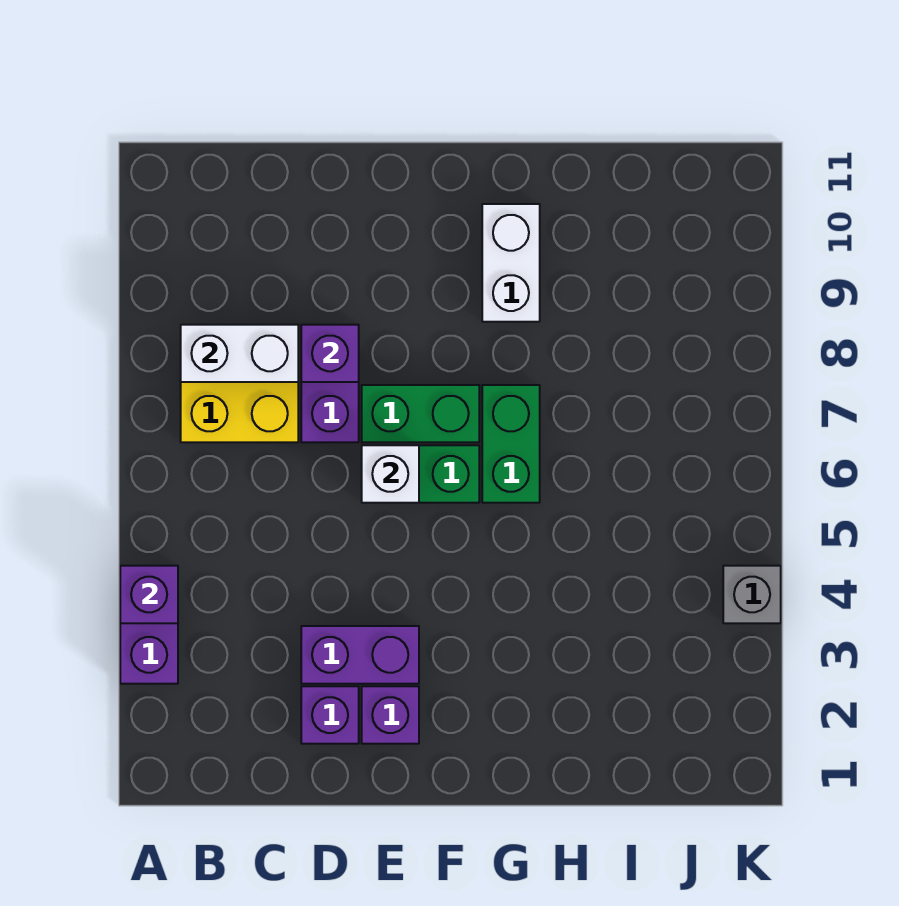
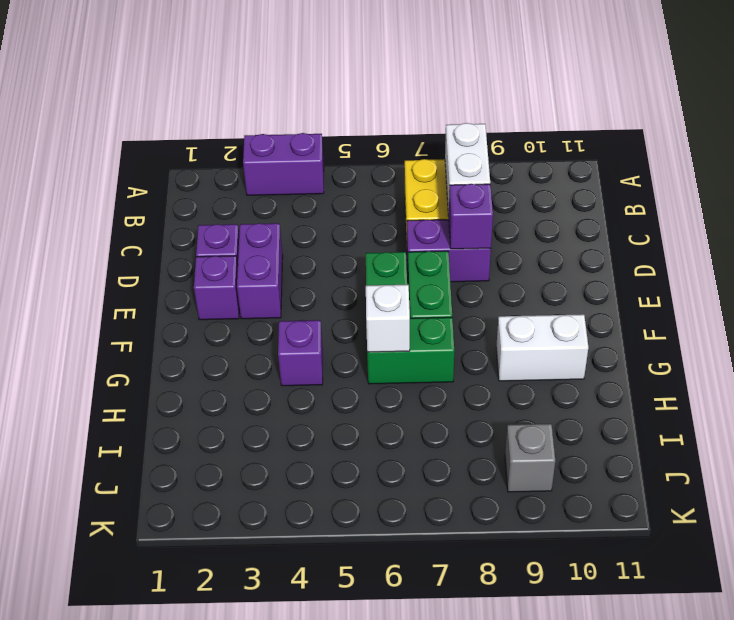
purple brick A4 level 2 -> purple brick G4 level 1
white brick E6 level 2 -> white brick G6 level 2
grey brick K4 level 1 -> grey brick J9 level 1

